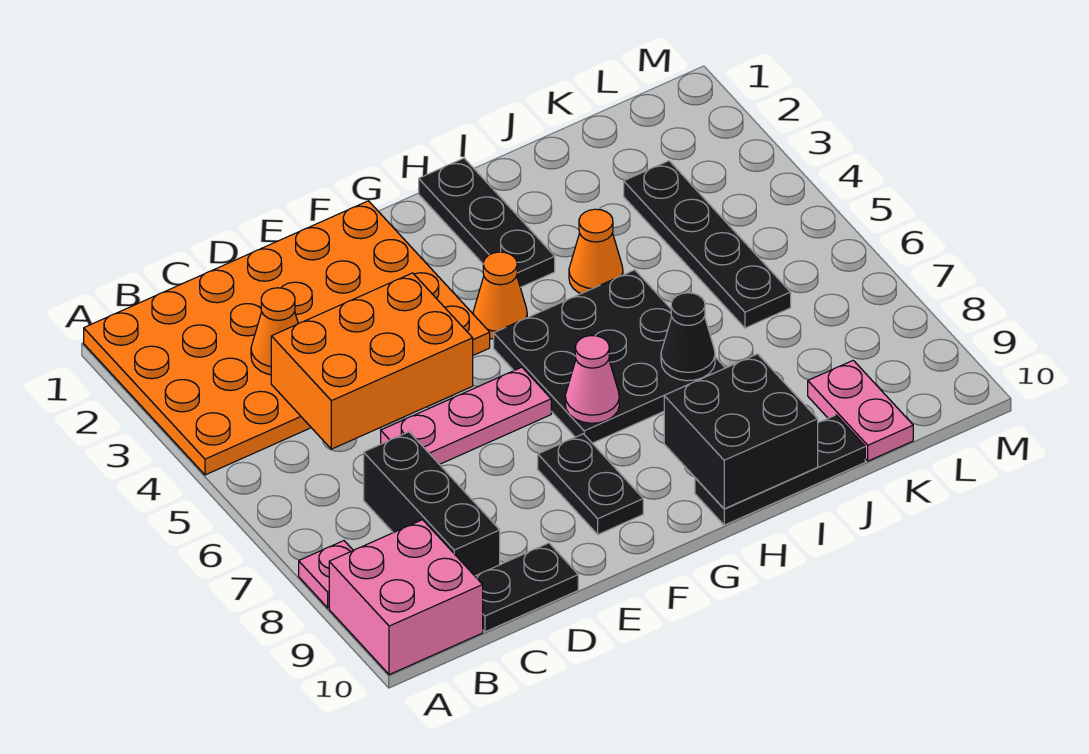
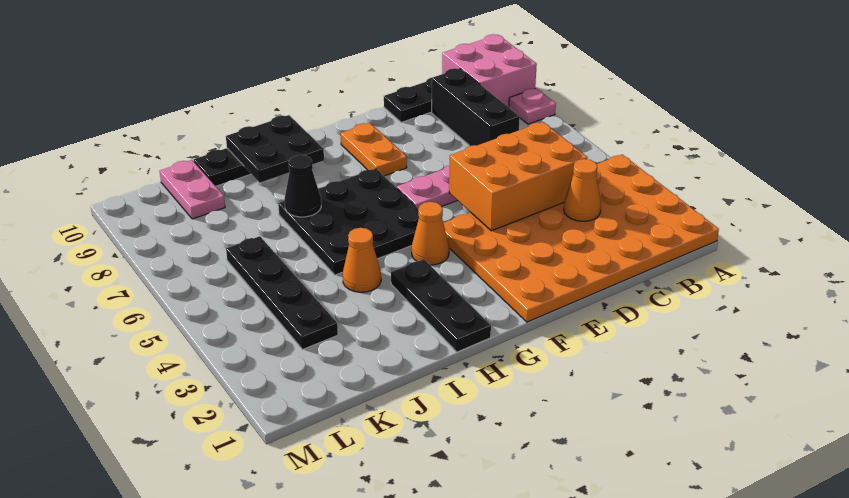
black plate F8:F9 level 1 -> orange plate F8:F9 level 1
pink cone G7 level 2 -> none
black brick H9:I10 level 2 -> black plate H9:I10 level 2

